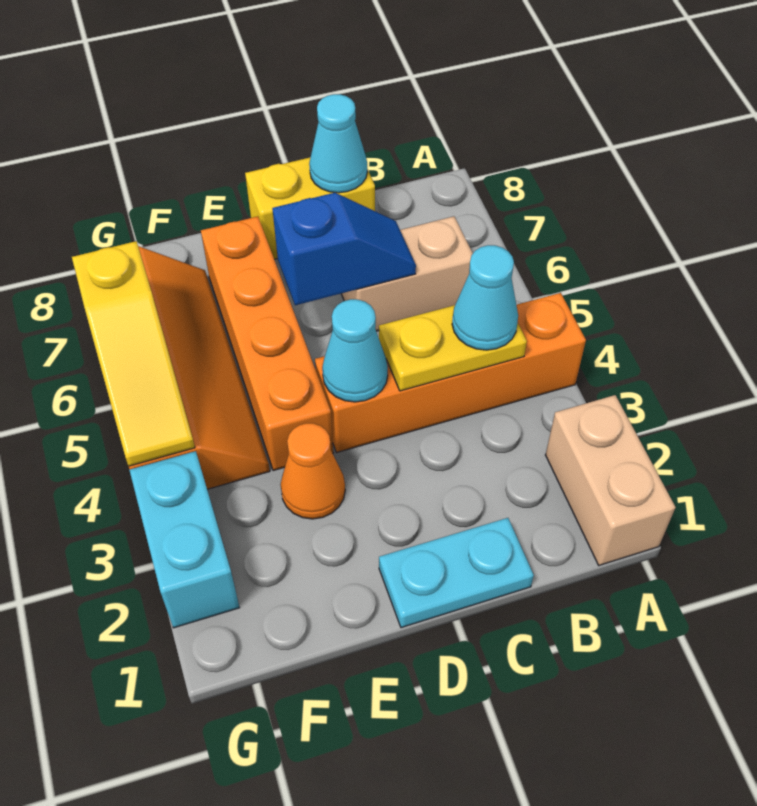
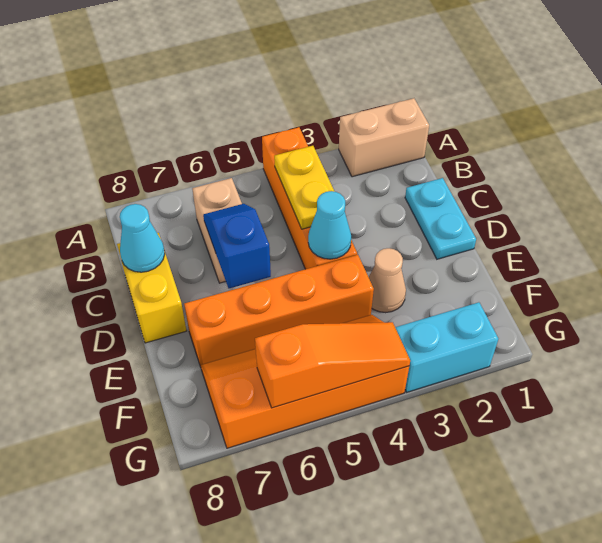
cyan cone B4 level 3 -> none
orange cone E3 level 1 -> tan cone E3 level 1
yellow slope G4:G6 level 2 top 6 -> orange slope G4:G6 level 2 top 6

